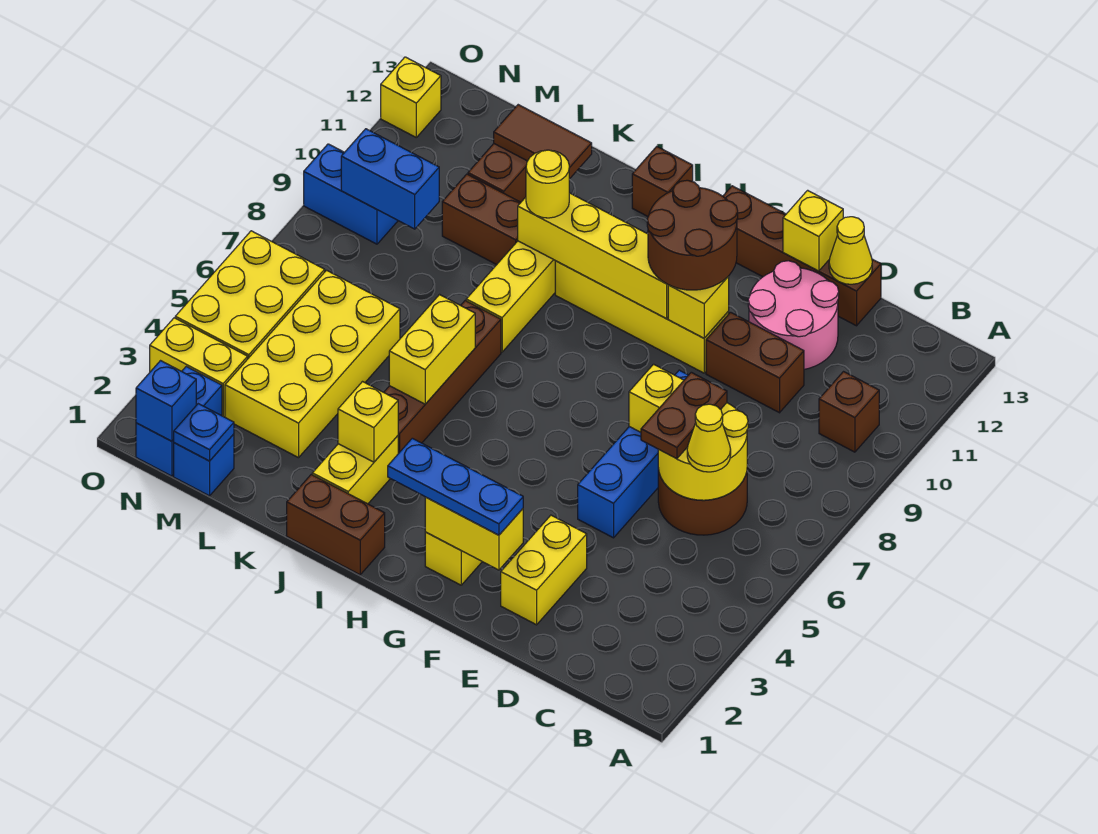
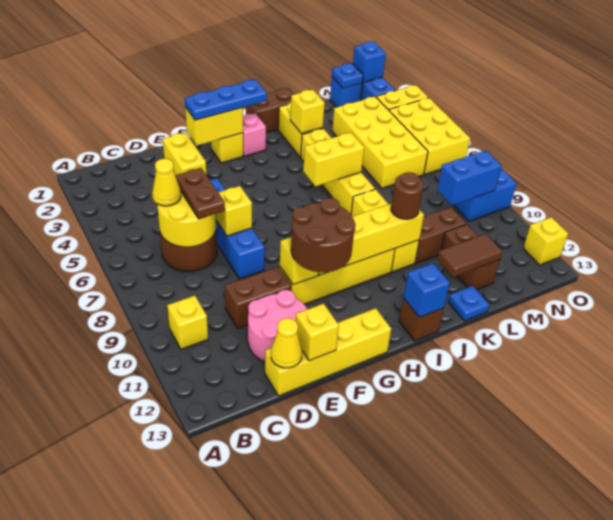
brown brick B10 level 1 -> yellow brick B10 level 1
brown brick D13:G13 level 1 -> yellow brick D13:G13 level 1
none -> pink brick H2 level 1
none -> blue brick I13 level 2
brown brick J4:J7 level 1 -> yellow brick J4:J7 level 1
yellow brick J5:J6 level 2 -> yellow brick I6:J6 level 2
yellow round brick J10 level 3 -> brown round brick J10 level 3
none -> blue plate K13 level 1

